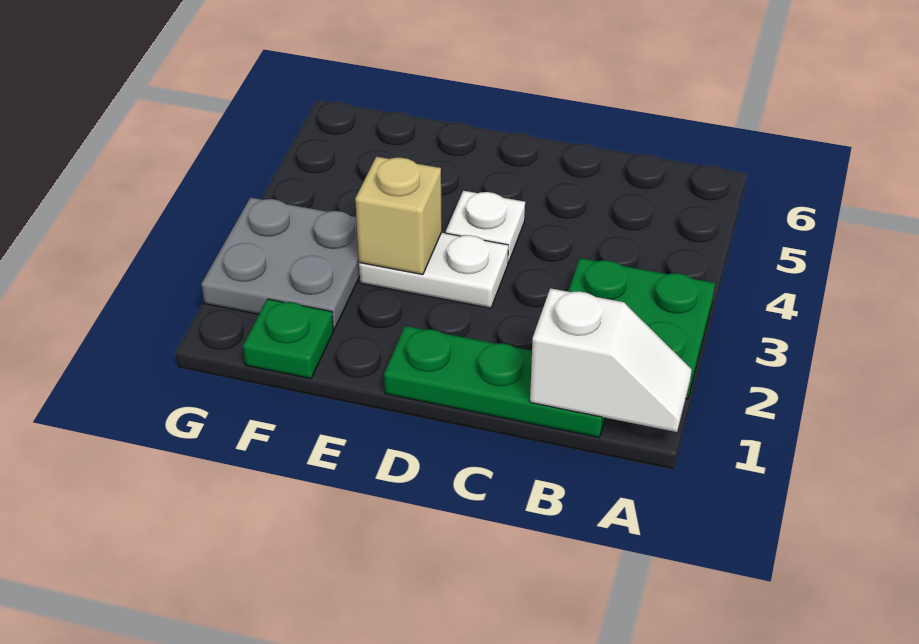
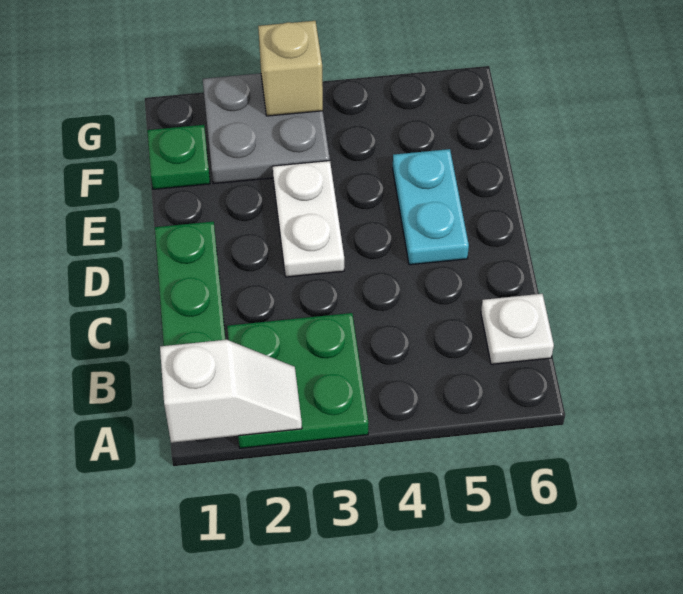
white slope A1:B1 level 2 top B -> white slope A1:A2 level 2 top 1
white plate D4 level 1 -> white plate B6 level 1
none -> cyan plate D5:E5 level 1
tan brick E3 level 2 -> tan brick G3 level 2

